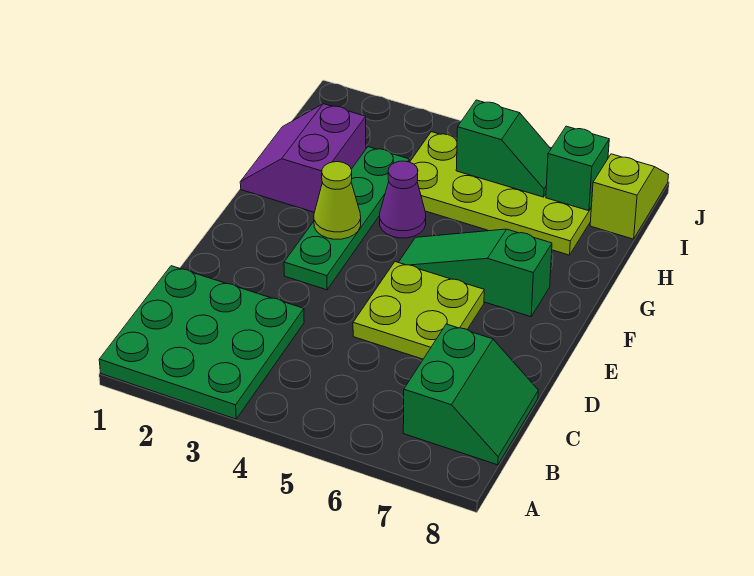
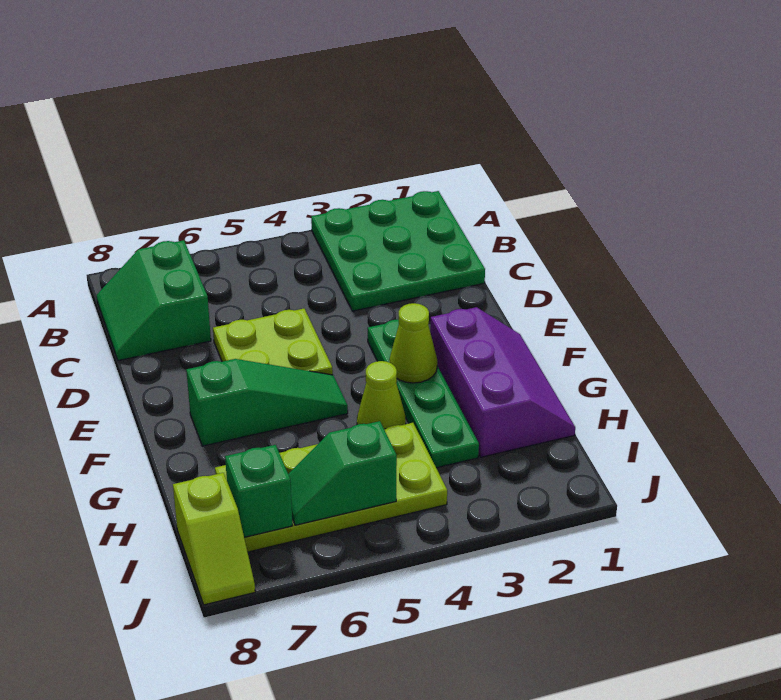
purple slope G1:H2 level 1 top 2 -> purple slope F1:H2 level 1 top 2
purple cone G4 level 1 -> lime cone G4 level 1

